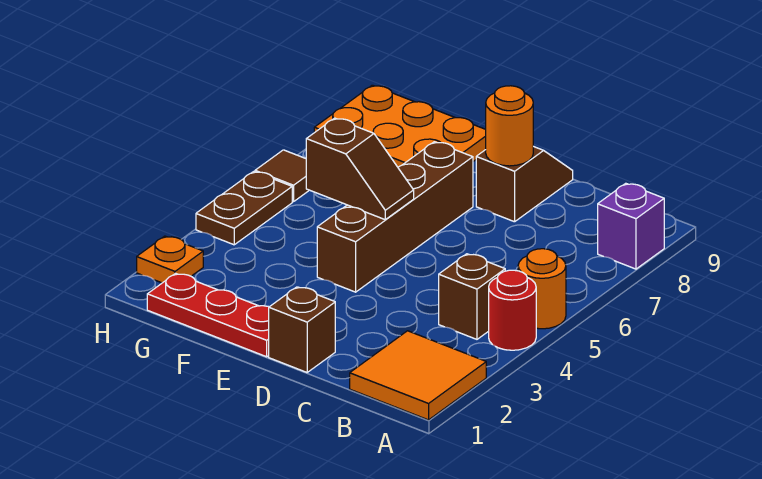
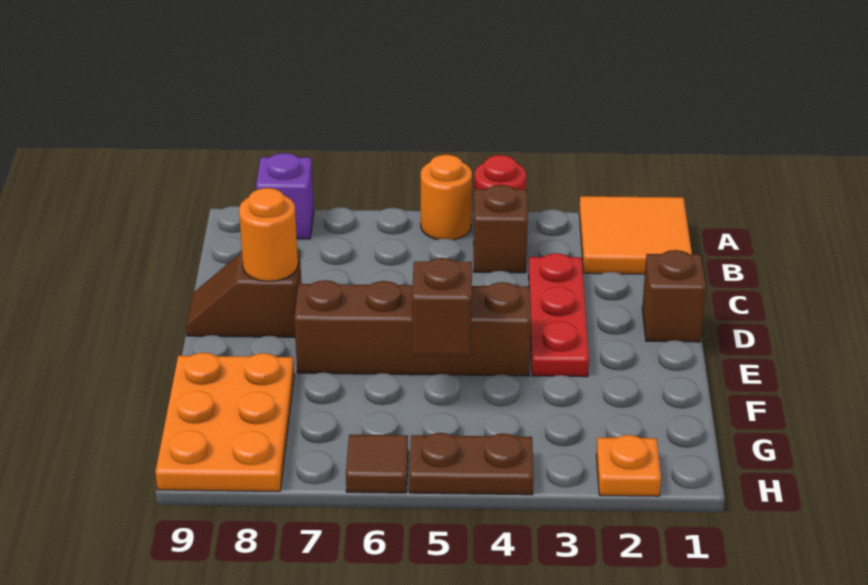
red plate E1:G1 level 1 -> red plate C3:E3 level 1

